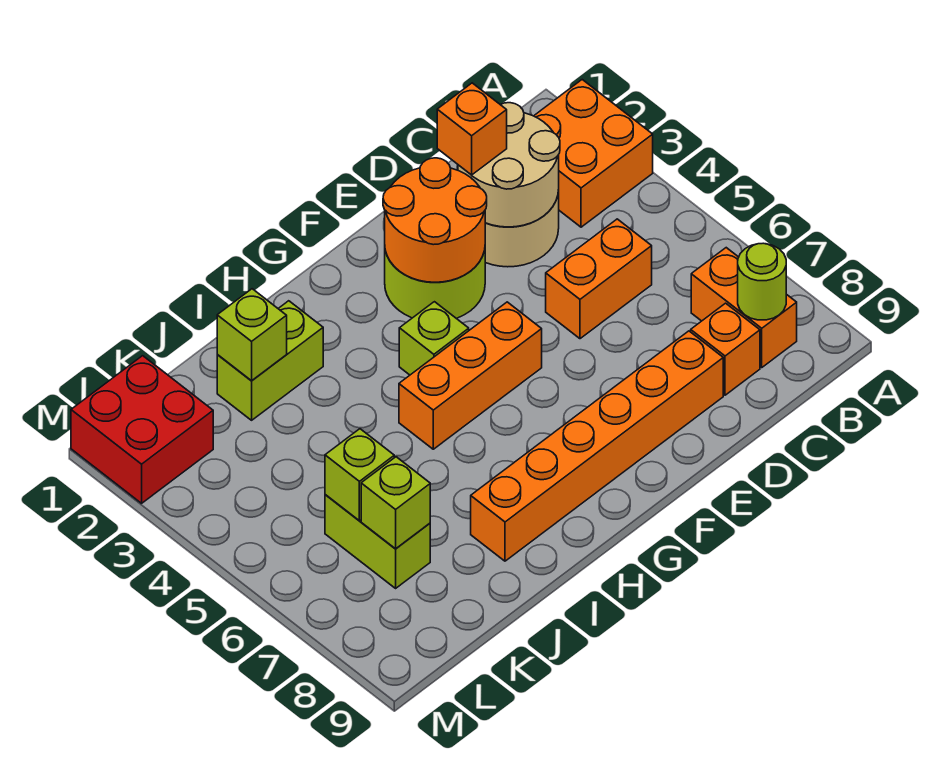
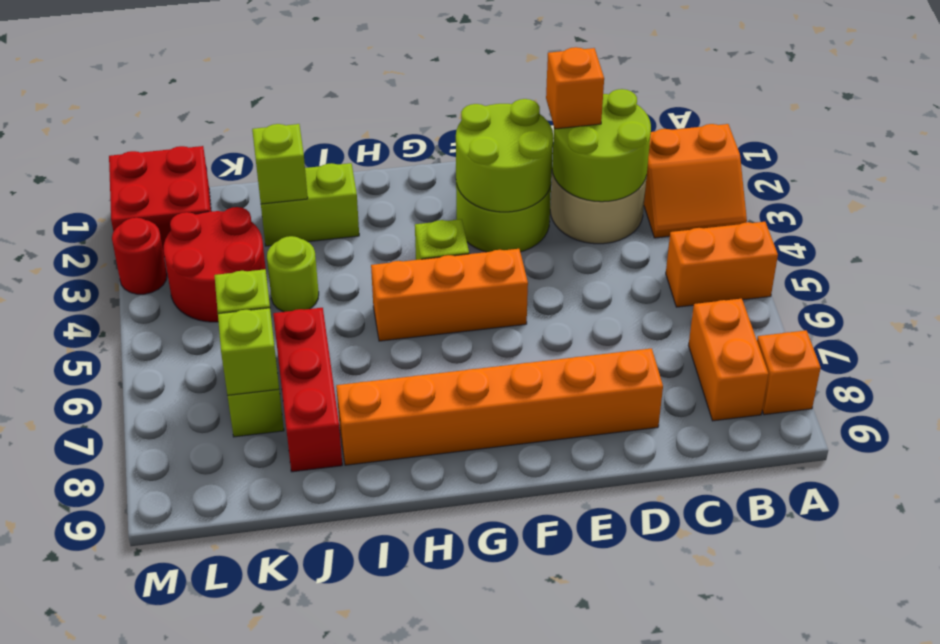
orange brick A2:B3 level 1 -> orange slope A2:B3 level 1 top 2
lime round brick B8 level 2 -> lime round brick J4 level 1
tan round brick C2:D3 level 2 -> lime round brick C2:D3 level 2
orange brick C5:D5 level 1 -> orange brick A5:B5 level 1
orange brick C8 level 1 -> orange brick A8 level 1
orange round brick E2:F3 level 2 -> lime round brick E2:F3 level 2
none -> red brick J6:J8 level 1
none -> red round brick K3:L4 level 1
none -> red round brick M3 level 1

